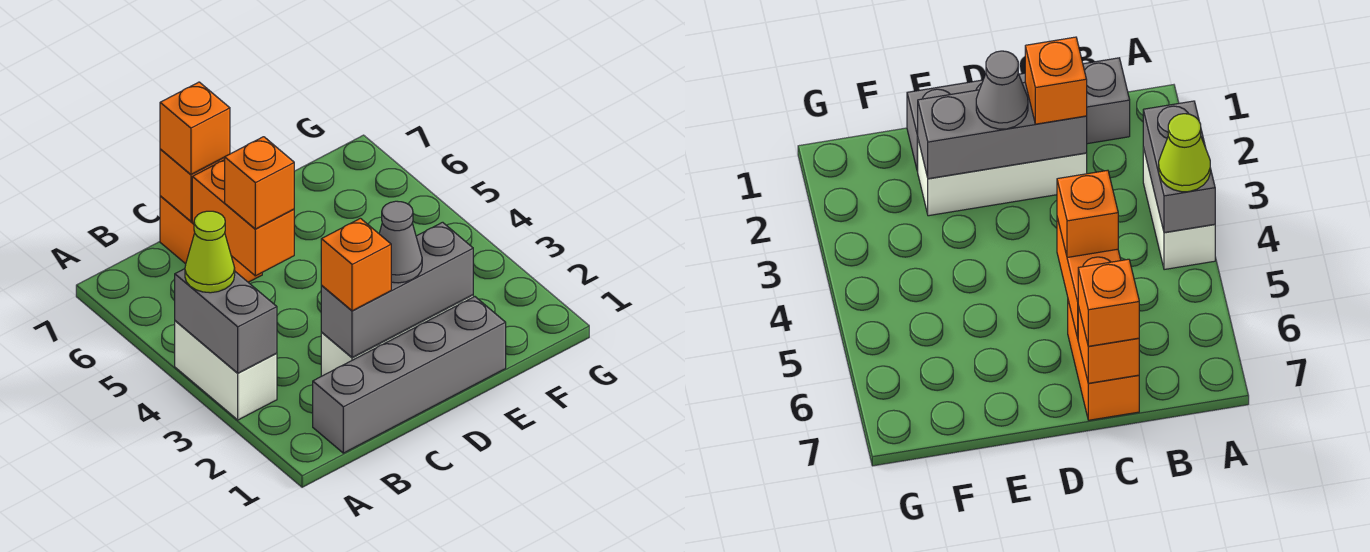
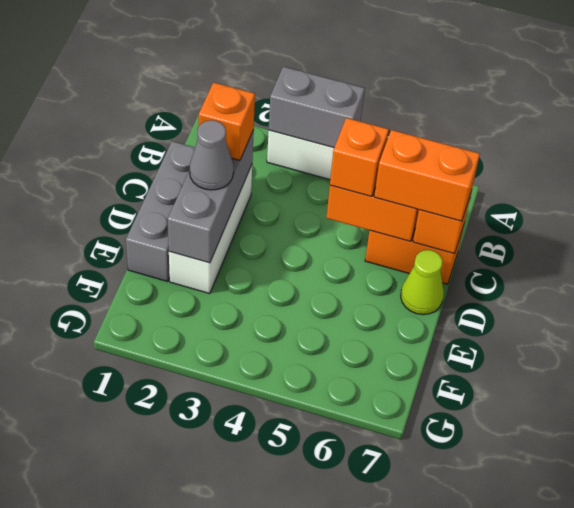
lime cone A4 level 3 -> lime cone D7 level 1
grey brick B1:E1 level 1 -> grey brick C1:E1 level 1
orange brick C7 level 3 -> orange brick C6:C7 level 3

